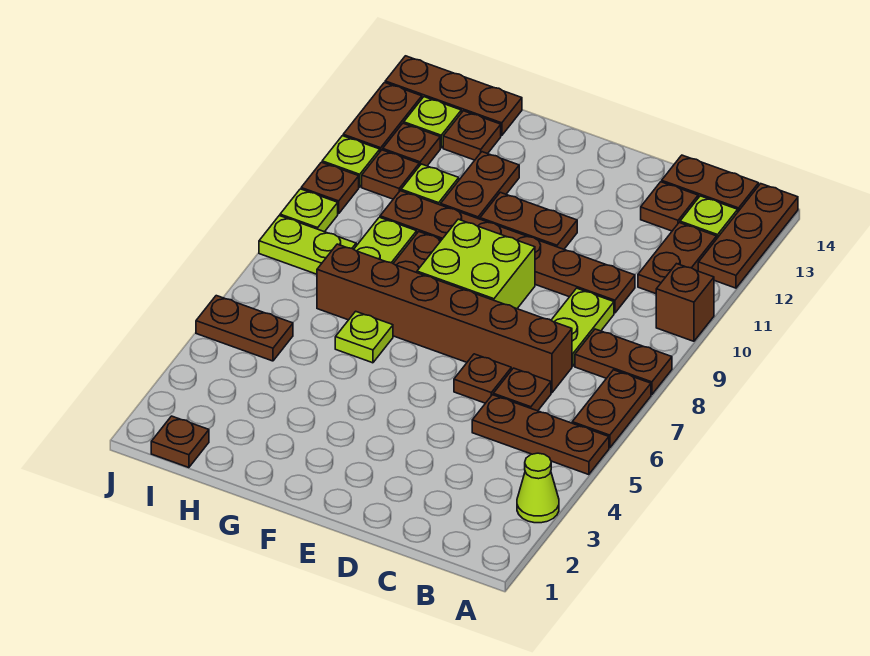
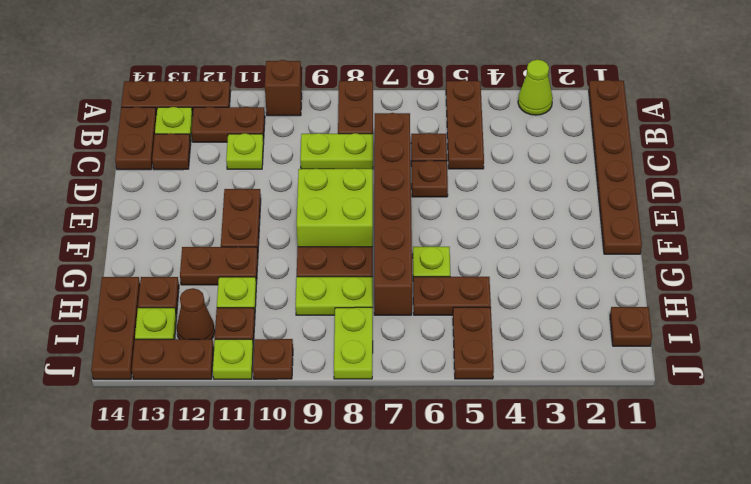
brown plate A6:A7 level 1 -> brown plate H5:H6 level 1
brown plate C10:H10 level 1 -> brown plate A1:F1 level 1
brown plate I12 level 1 -> brown cone I12 level 1
lime plate J9 level 1 -> lime plate C11 level 1

